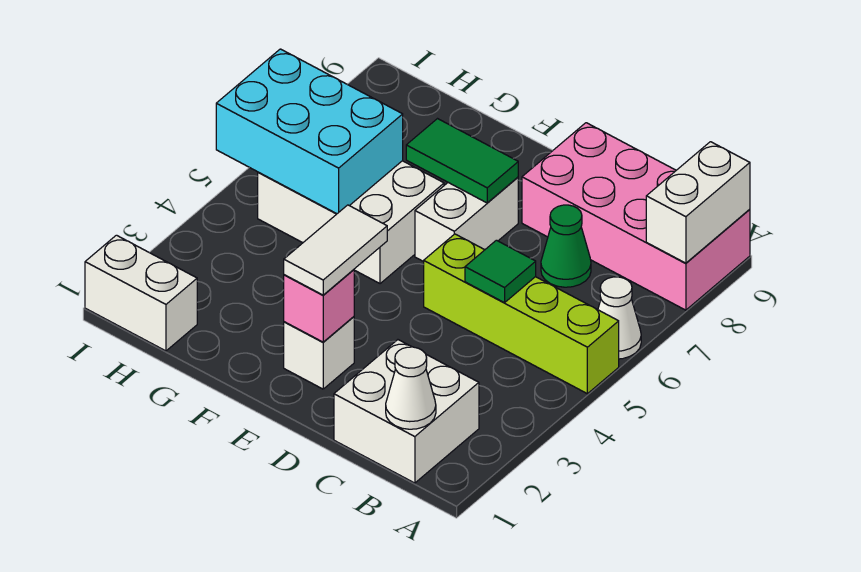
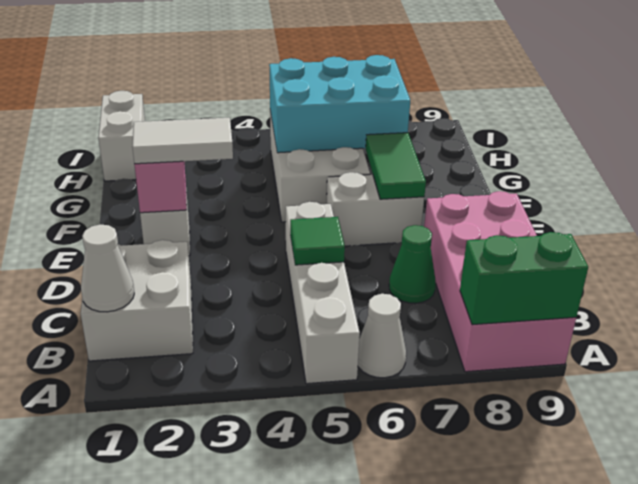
lime brick A5:D5 level 1 -> white brick A5:D5 level 1
white brick A8:A9 level 2 -> green brick A8:A9 level 2
cyan brick G5:I6 level 2 -> cyan brick G5:H7 level 2

